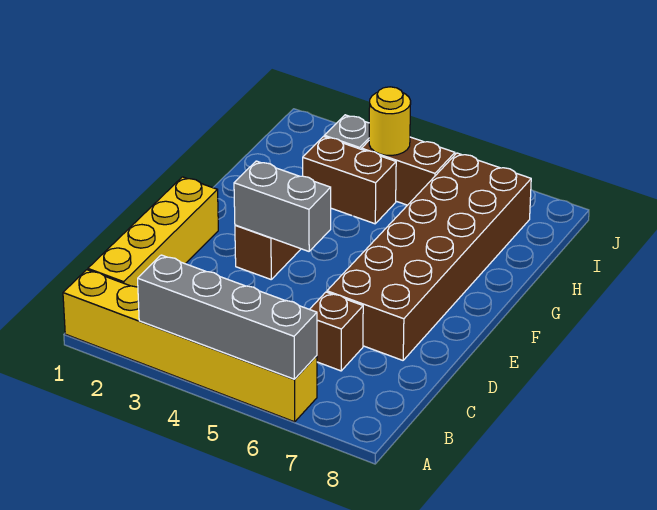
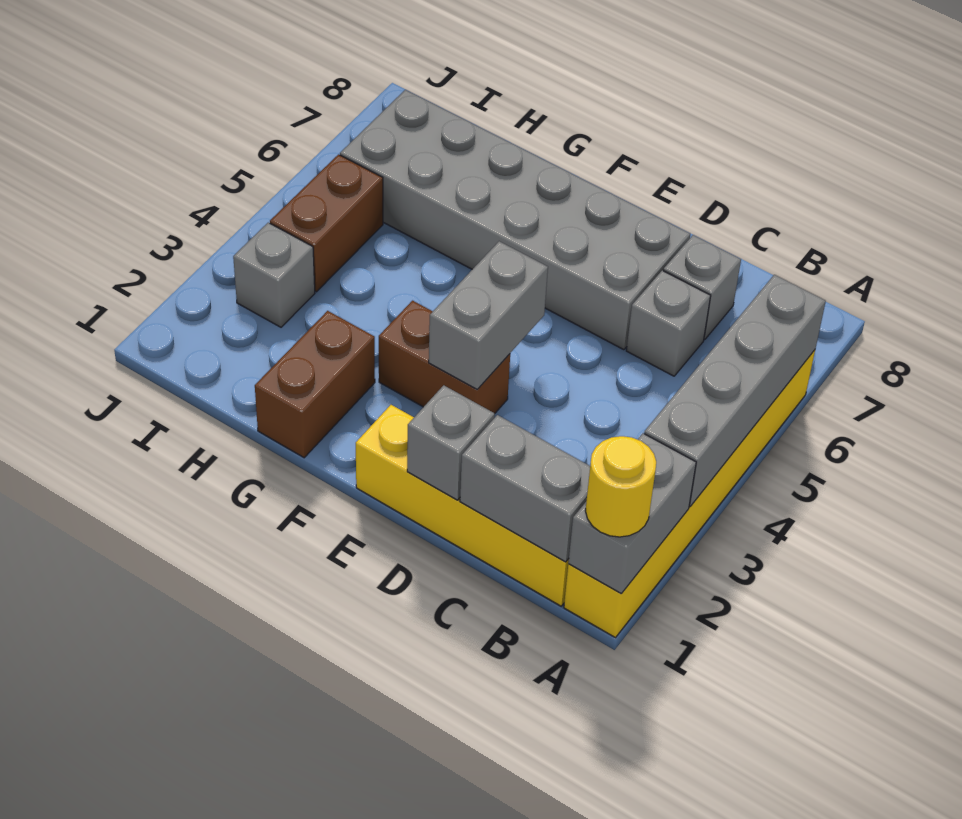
none -> grey brick A1:A2 level 2
none -> grey brick B1:C1 level 2
brown brick C6 level 1 -> grey brick C6 level 1
none -> grey brick C7 level 1
none -> grey brick D1 level 2
brown brick D6:I7 level 1 -> grey brick D6:I7 level 1
brown brick H3:H4 level 1 -> brown brick G1:G2 level 1
yellow round brick I4 level 2 -> yellow round brick A1 level 3

